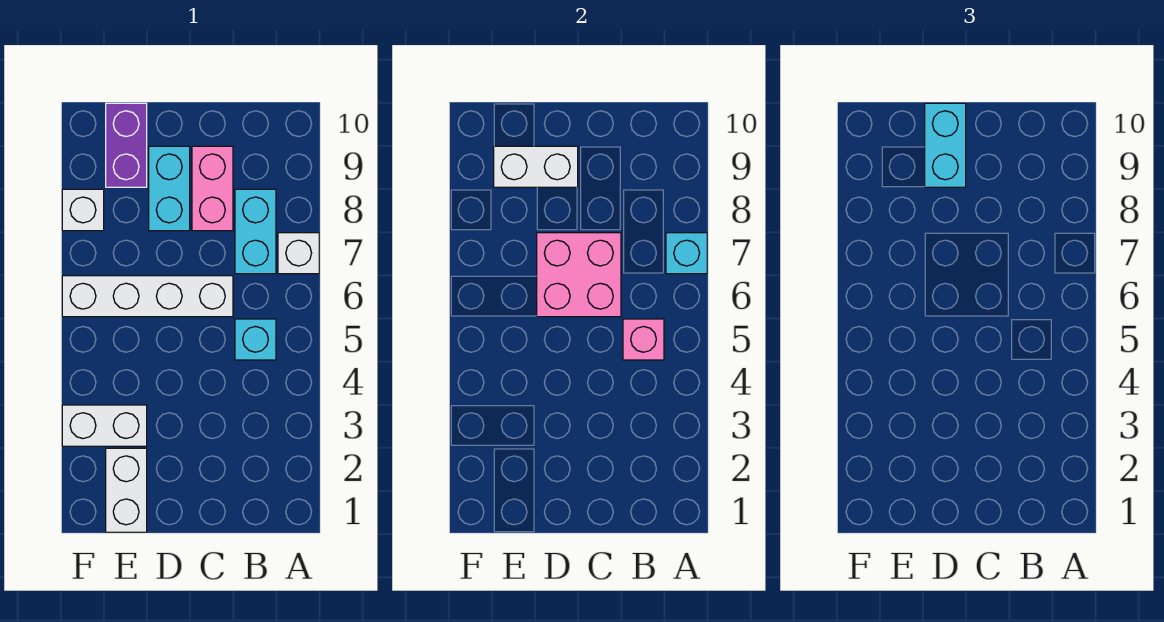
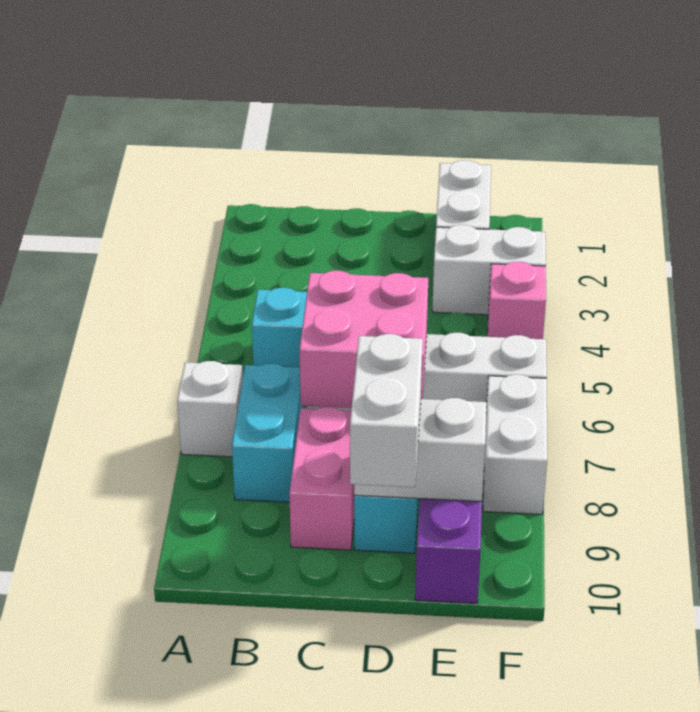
cyan brick A7 level 2 -> none
pink brick B5 level 2 -> pink brick F4 level 1
cyan brick D9:D10 level 3 -> white brick D9:D10 level 3
white brick F8 level 1 -> white brick F7:F8 level 1

